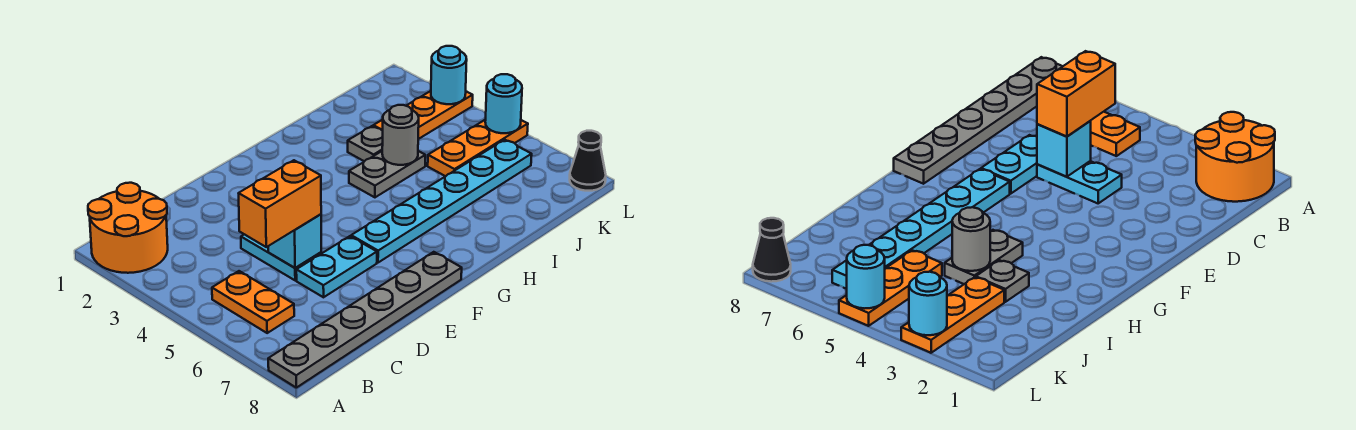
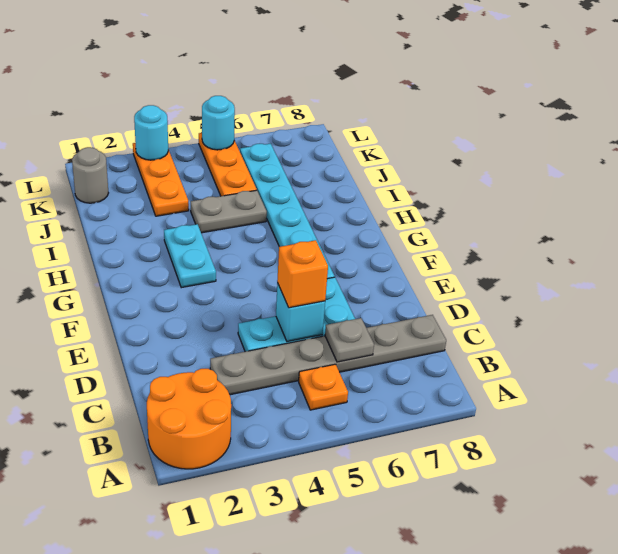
grey plate A8:F8 level 1 -> grey plate C3:C8 level 1
orange plate B5:B6 level 1 -> orange plate B5 level 1
orange brick C5:D5 level 3 -> orange brick D5 level 3
none -> cyan plate G3:H3 level 1
grey plate H4:I4 level 1 -> grey plate I4:I5 level 1
grey plate I3 level 1 -> grey plate C6 level 2
grey round brick I4 level 2 -> grey round brick K1 level 1
black cone L8 level 1 -> none

